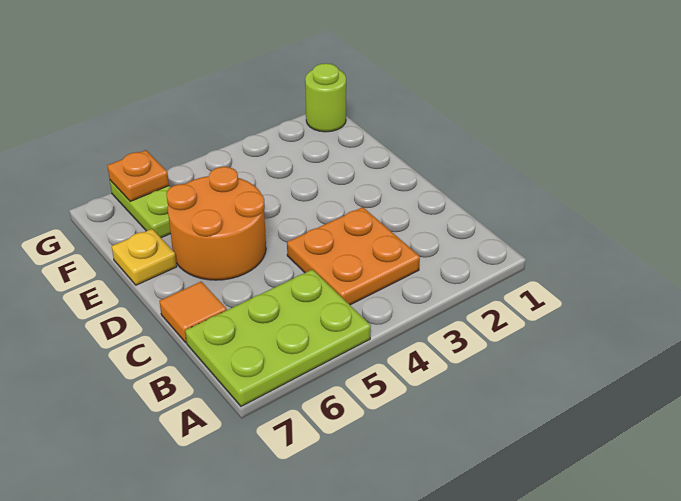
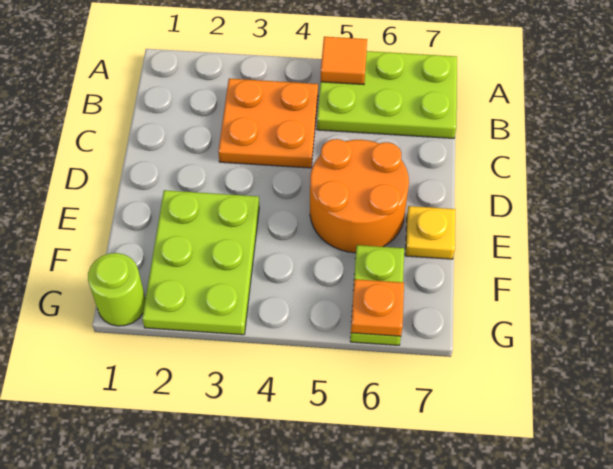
orange tile C7 level 1 -> orange tile A5 level 2
none -> lime plate E2:G3 level 1

